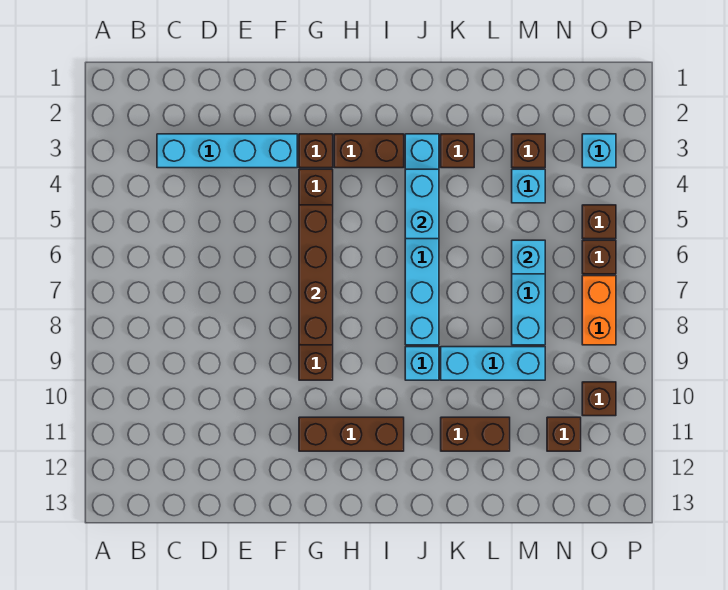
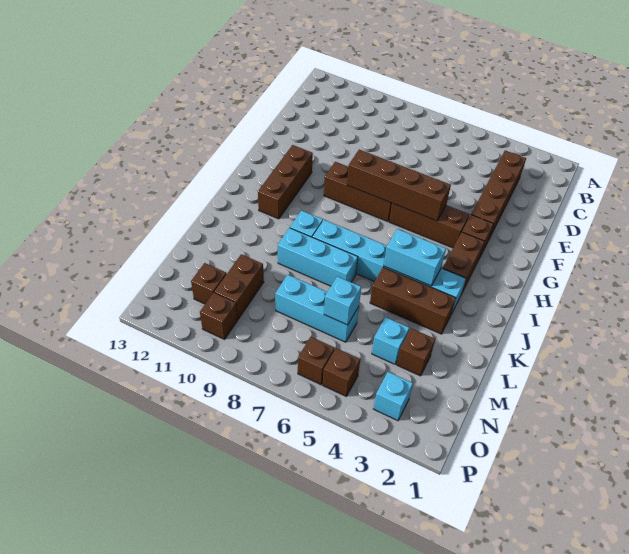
cyan brick C3:F3 level 1 -> brown brick C3:F3 level 1
brown brick K3 level 1 -> brown brick K3:K5 level 1
cyan brick K9:M9 level 1 -> cyan brick K7:K9 level 1
brown brick K11:L11 level 1 -> brown brick M10:N10 level 1
orange brick O7:O8 level 1 -> none

